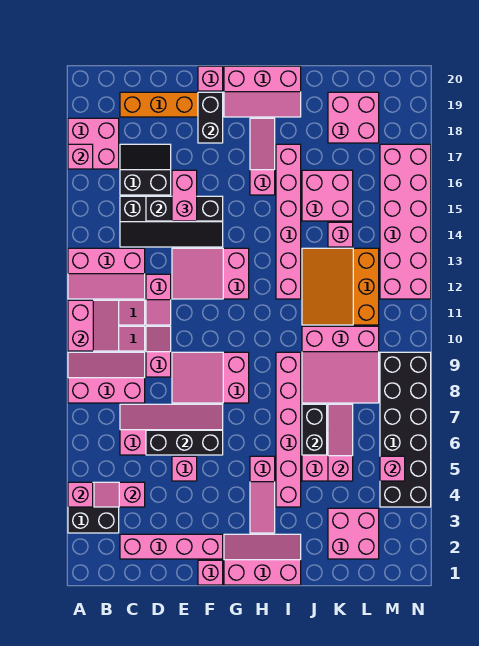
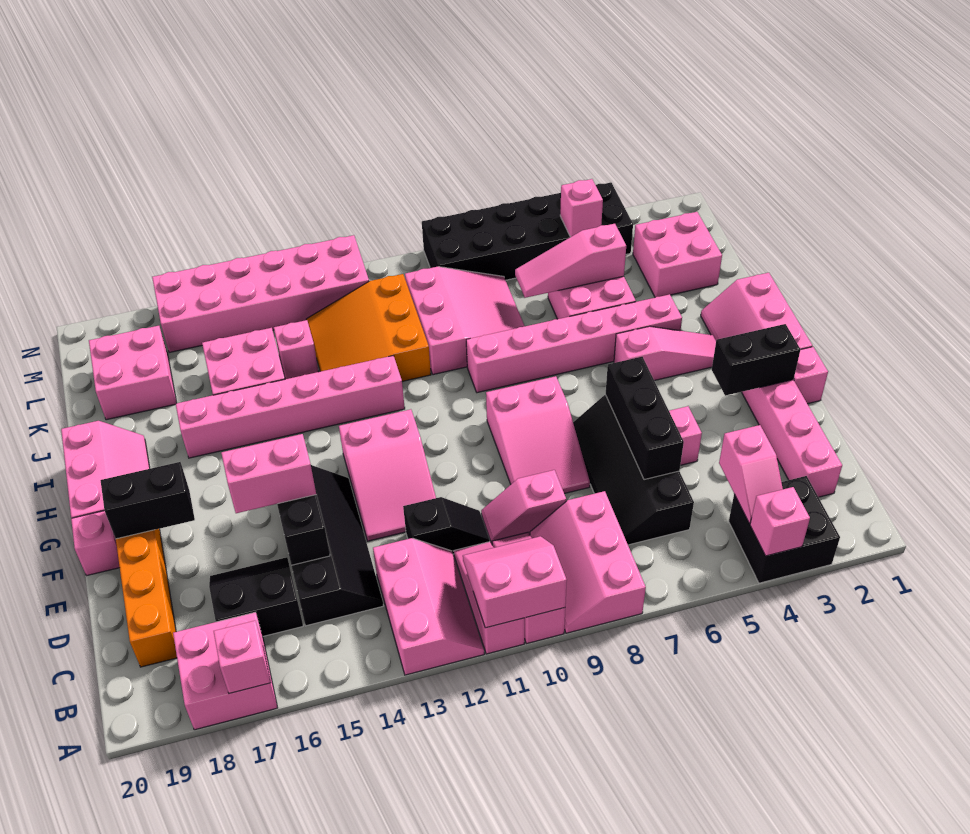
pink slope C6:F7 level 1 top 6 -> black slope C6:F7 level 1 top 6
black slope C16:D17 level 1 top 16 -> black slope C16:D17 level 1 top C
pink slope D11:D12 level 1 top 12 -> black slope D11:D12 level 1 top 12
pink slope H16:H18 level 1 top 16 -> none
black brick J6:J7 level 2 -> black brick F2:F3 level 2
orange slope J11:L13 level 1 top L -> orange slope J11:L13 level 1 top 11

